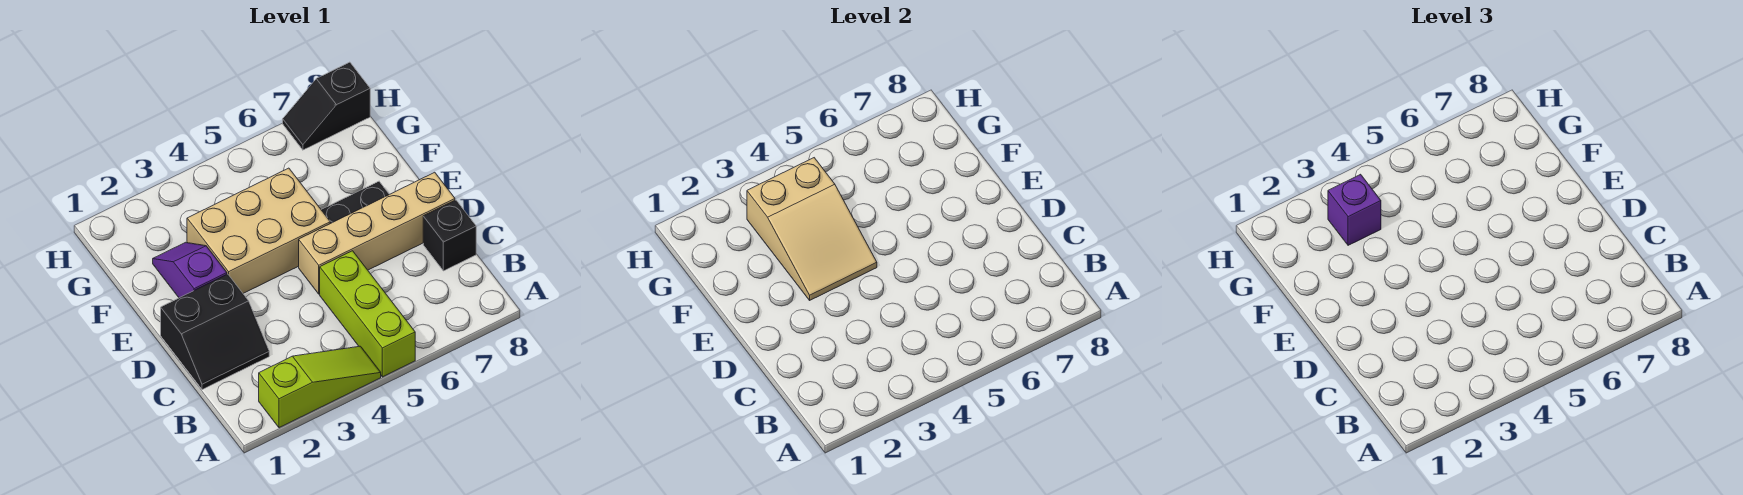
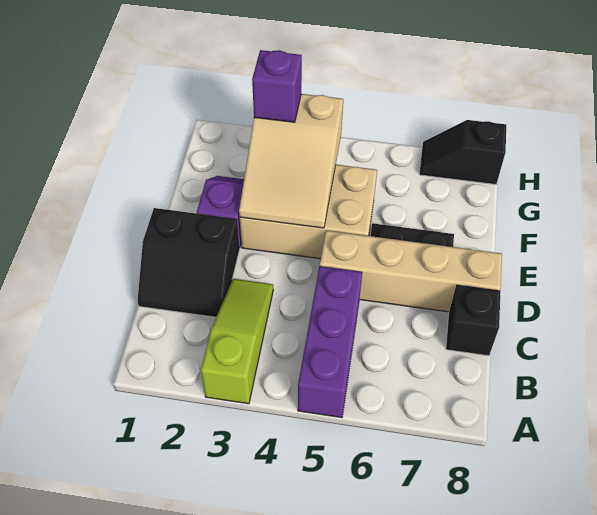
lime slope A2:A4 level 1 top 2 -> lime slope A3:C3 level 1 top A
lime brick A5:C5 level 1 -> purple brick A5:C5 level 1

